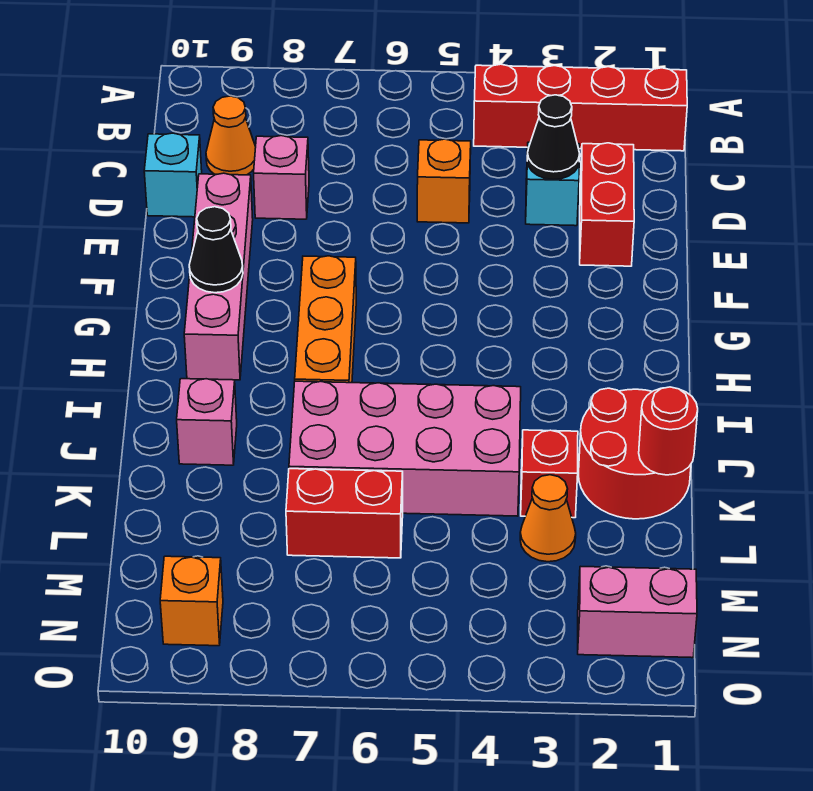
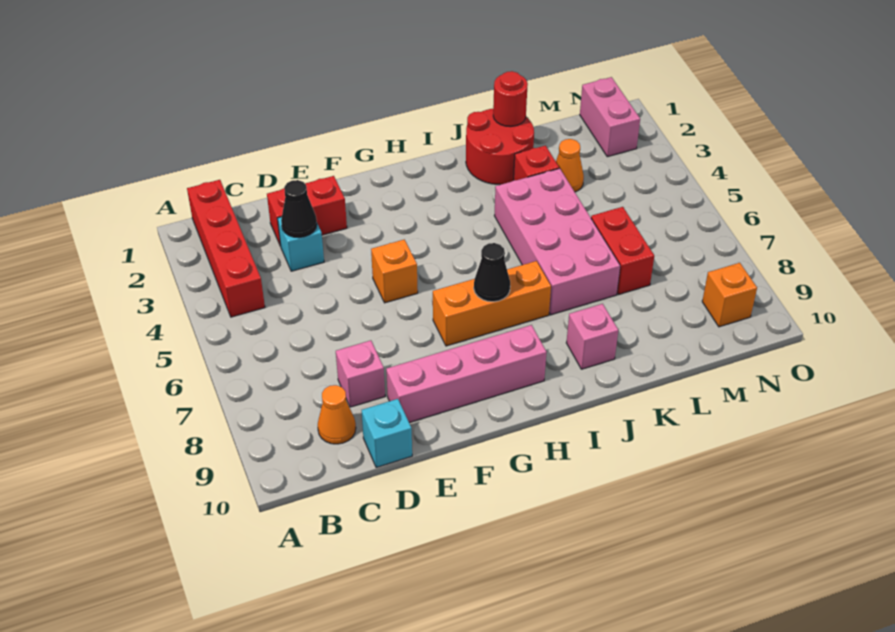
orange brick D5 level 1 -> orange brick F5 level 1
black cone G9 level 2 -> black cone H7 level 2

